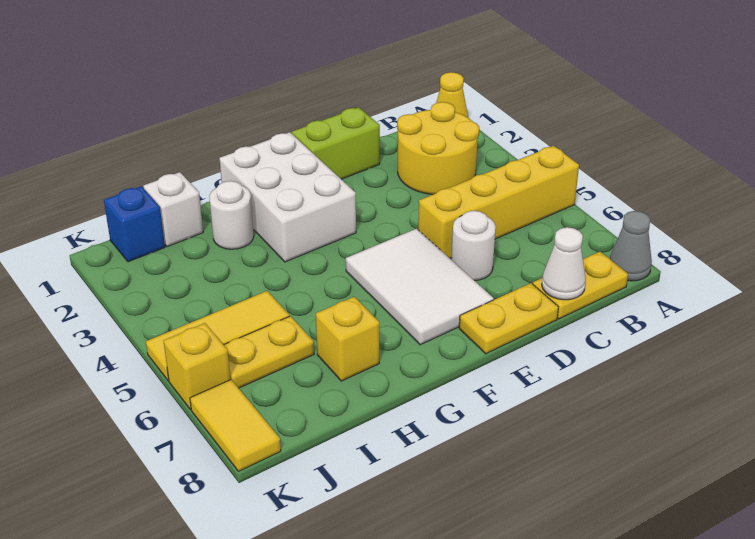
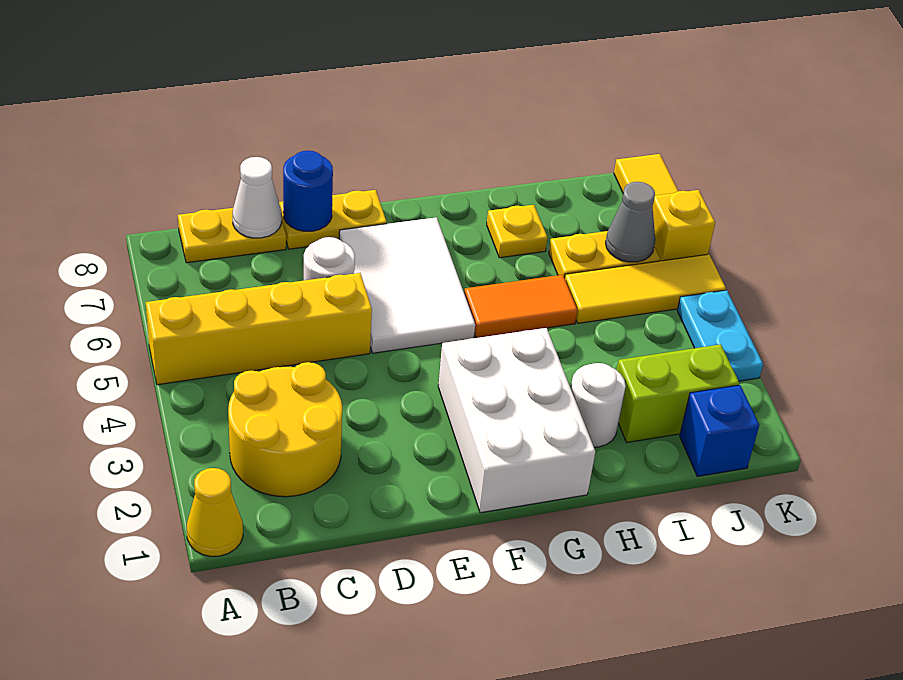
grey cone A8 level 1 -> grey cone J6 level 2
lime brick D1:E1 level 1 -> lime brick I2:J2 level 1
none -> blue round brick D8 level 2
none -> orange tile G5:H5 level 1
yellow brick H7 level 1 -> yellow plate H7 level 1
white brick I1 level 1 -> none
none -> cyan plate K3:K4 level 1

